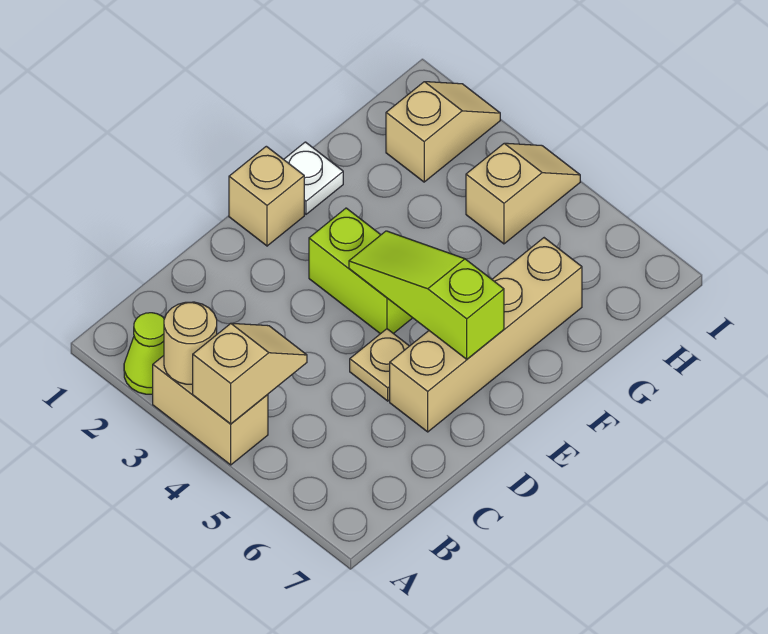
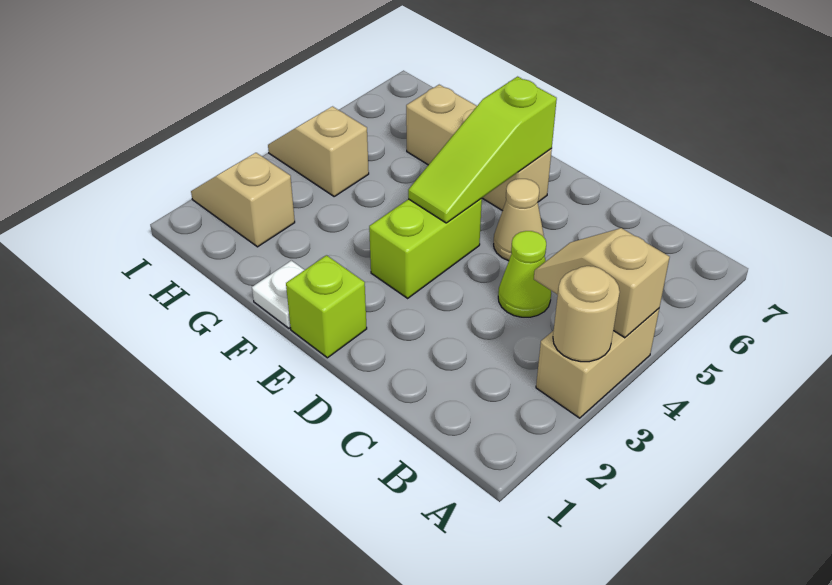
lime cone A2 level 1 -> lime cone C4 level 1
tan plate D5 level 1 -> tan cone D5 level 1
tan brick D6:G6 level 1 -> tan brick E6:G6 level 1
tan brick E1 level 1 -> lime brick E1 level 1

